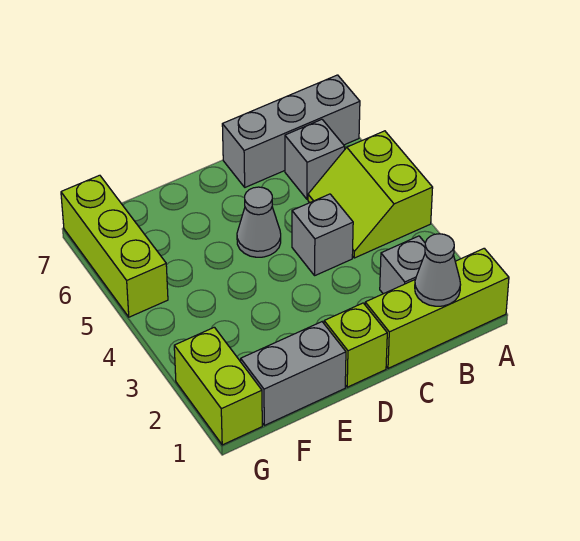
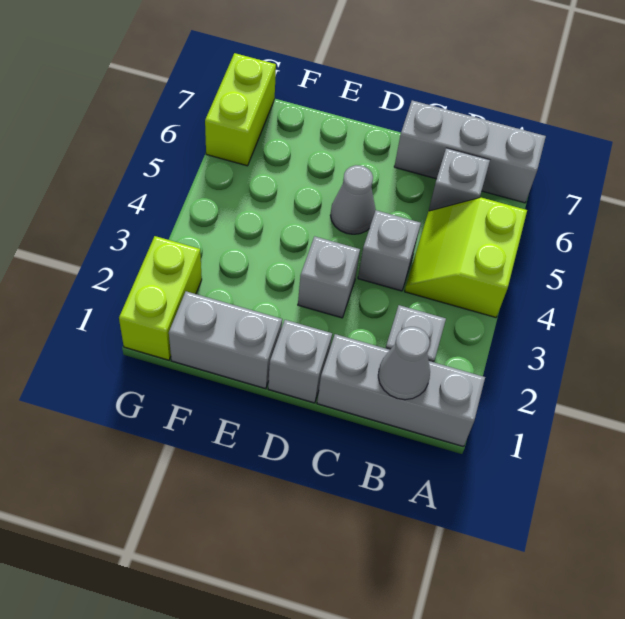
lime brick A1:C1 level 1 -> grey brick A1:C1 level 1
lime brick D1 level 1 -> grey brick D1 level 1
none -> grey brick D3 level 1
lime brick G5:G7 level 1 -> lime brick G6:G7 level 1

